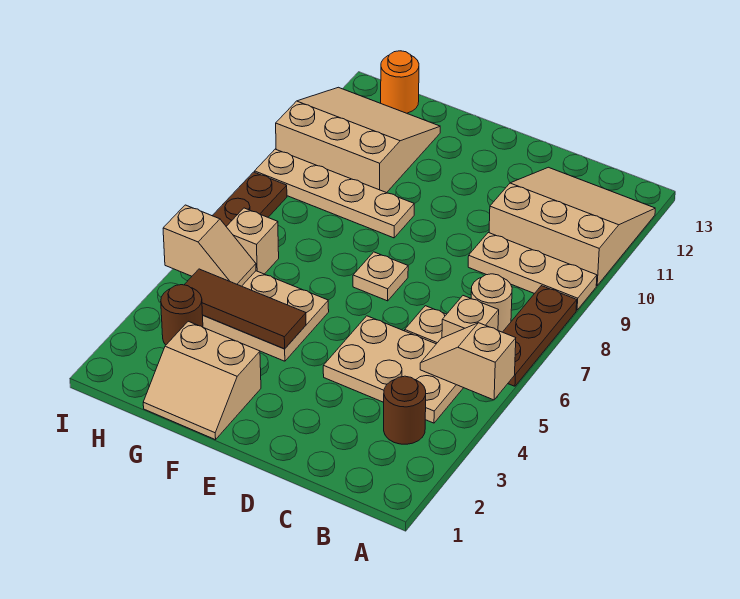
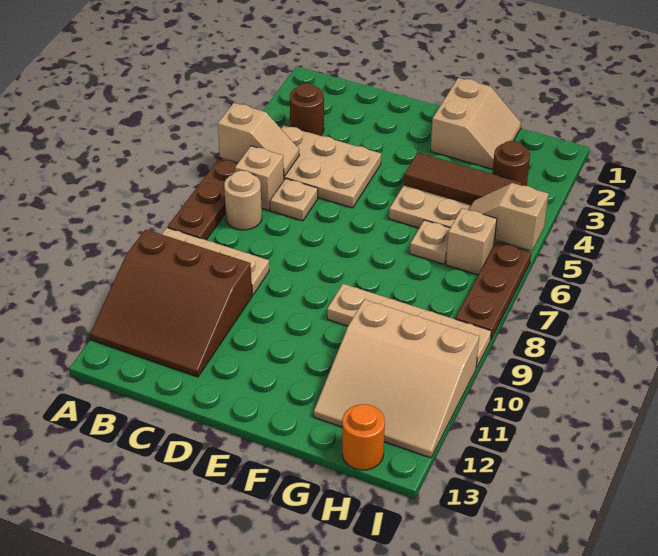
tan slope A10:C12 level 1 top 10 -> brown slope A10:C12 level 1 top 10
tan plate E7 level 1 -> tan plate G6 level 1
tan slope F1:G2 level 1 top 2 -> tan slope F1:G2 level 1 top F

